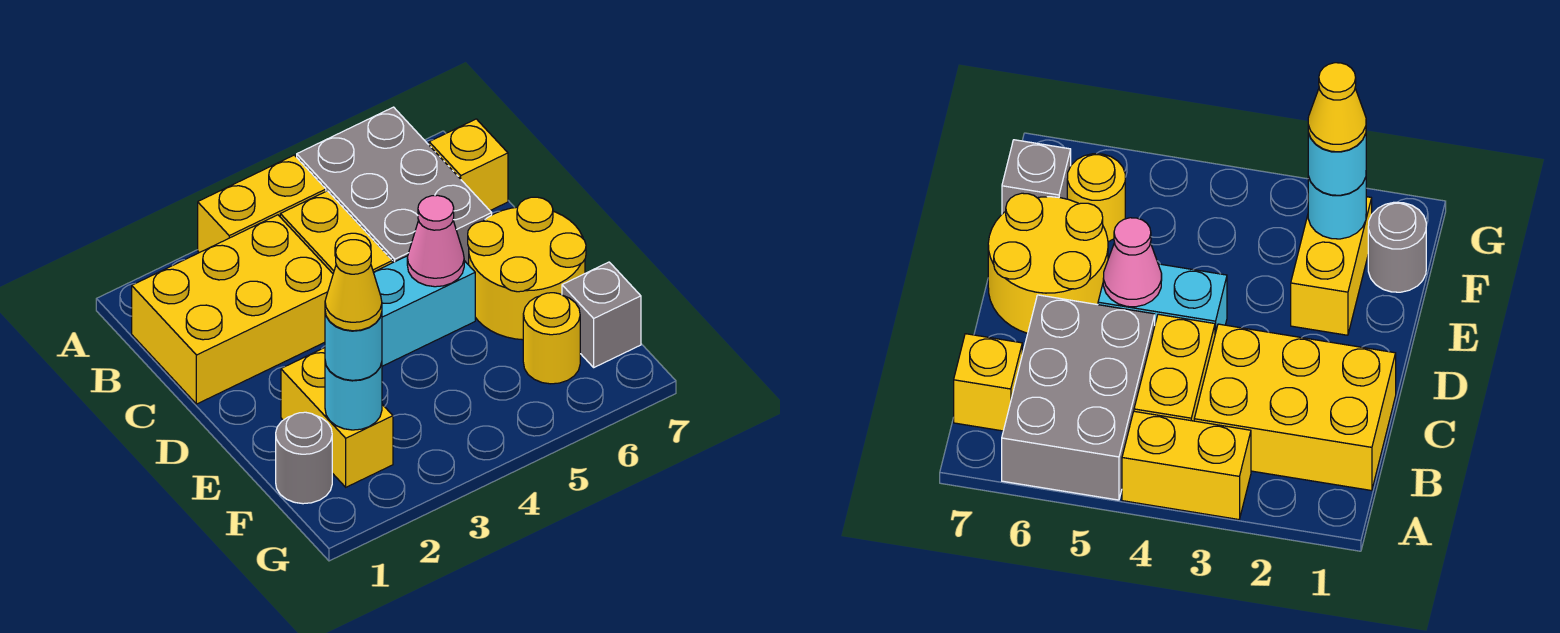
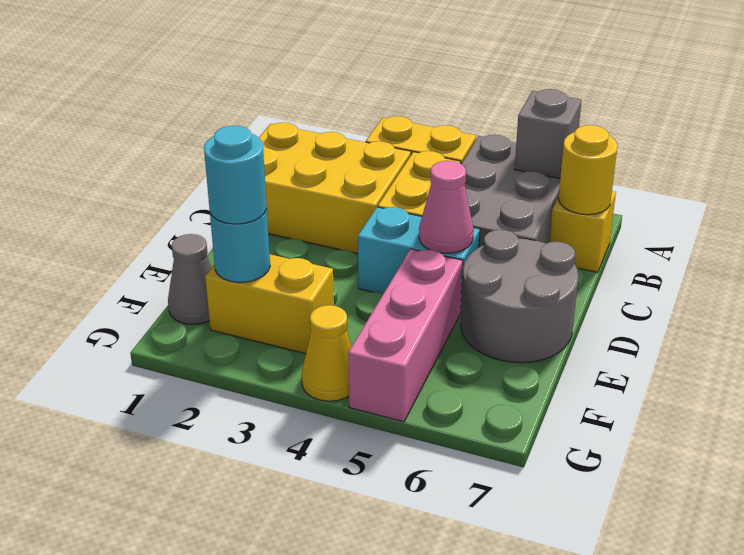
yellow round brick D6:E7 level 1 -> grey round brick D6:E7 level 1
yellow brick E2:F2 level 1 -> yellow brick F2:F3 level 1
none -> pink brick E5:G5 level 1
grey round brick F1 level 1 -> grey cone F1 level 1
yellow cone F2 level 4 -> yellow cone G4 level 1
yellow round brick F6 level 1 -> yellow round brick B7 level 2
grey brick F7 level 1 -> grey brick A6 level 2

